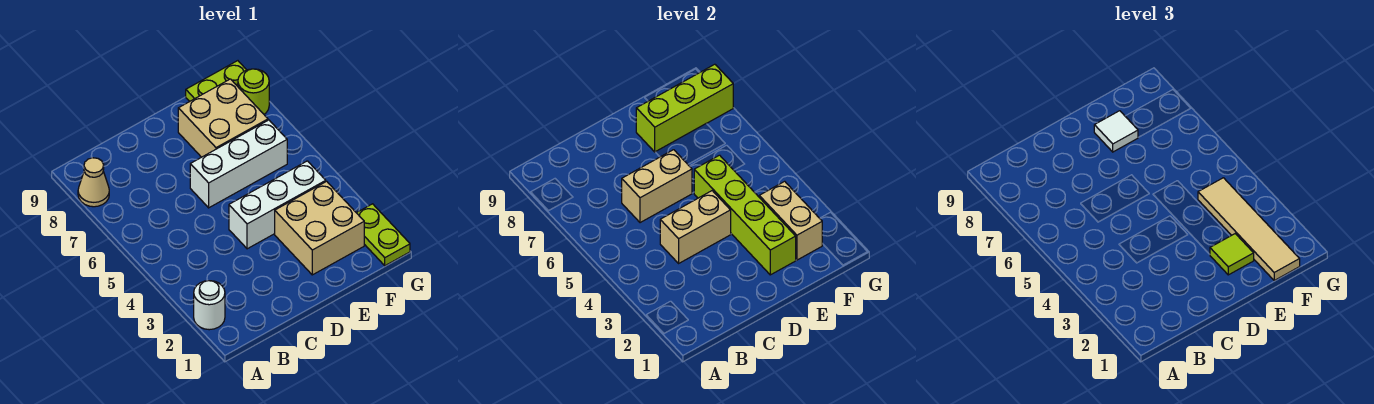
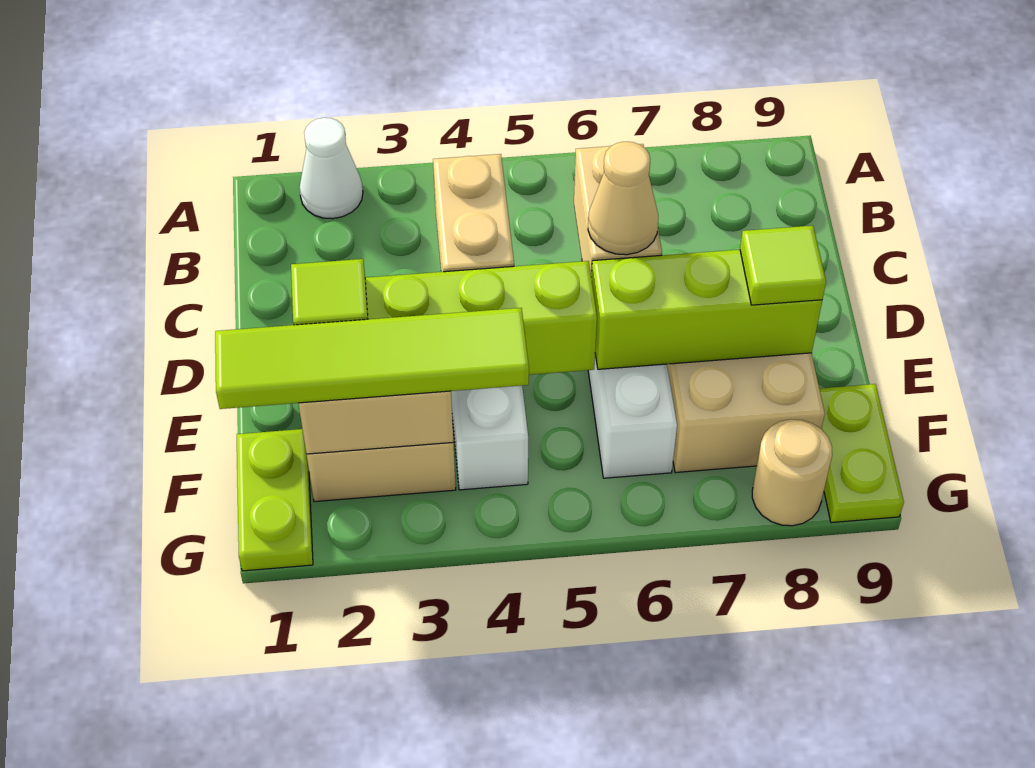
white round brick A2 level 1 -> white cone A2 level 1
tan cone A8 level 1 -> tan cone D6 level 3
lime brick E8:G8 level 2 -> lime brick E6:E8 level 2
white tile E8 level 3 -> lime tile E8 level 3
tan tile F1:F4 level 3 -> lime tile F1:F4 level 3
lime plate G1:G2 level 1 -> lime plate F1:G1 level 1
lime round brick G8 level 1 -> tan round brick G8 level 1

